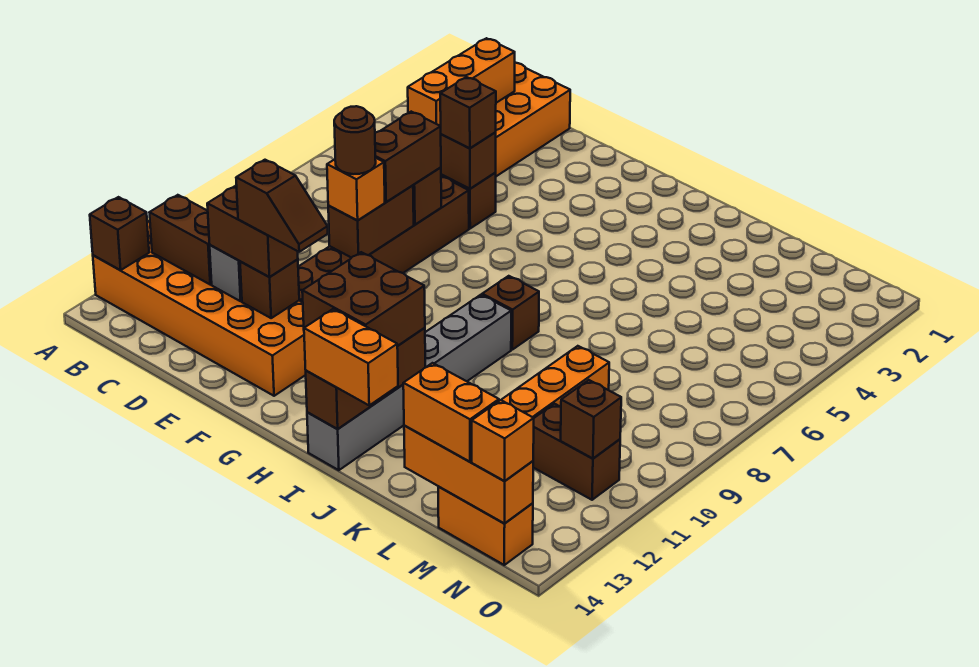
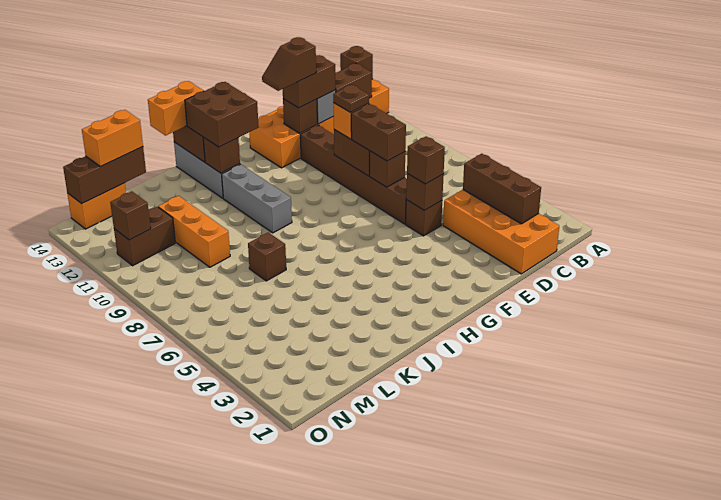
orange brick C2:C4 level 2 -> brown brick C2:C4 level 2
brown round brick E9 level 4 -> brown plate E9 level 4
brown brick I8 level 1 -> brown brick K7 level 1
orange brick L14:N14 level 2 -> brown brick L14:N14 level 2
orange brick N14 level 3 -> none

